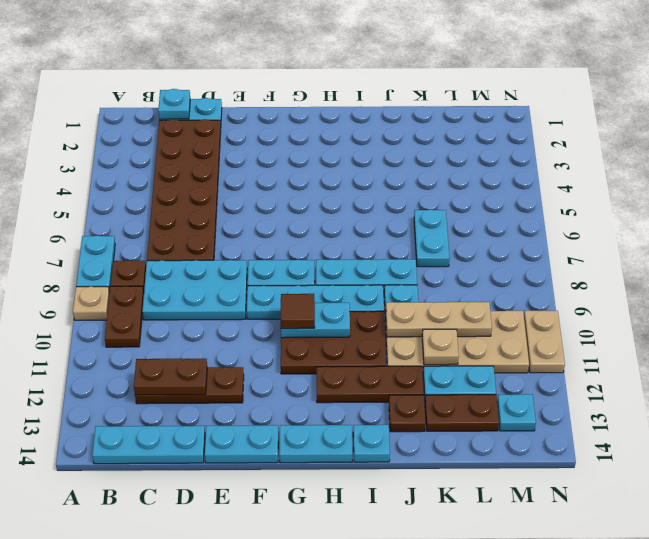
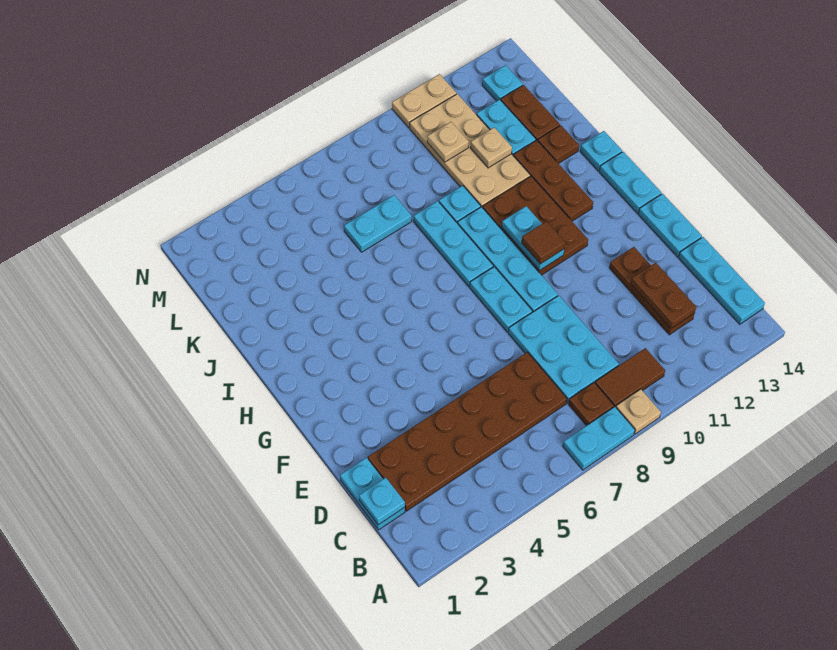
brown plate B9:B10 level 1 -> brown tile B9:B10 level 1
tan plate J10:L10 level 2 -> tan plate L10 level 2

